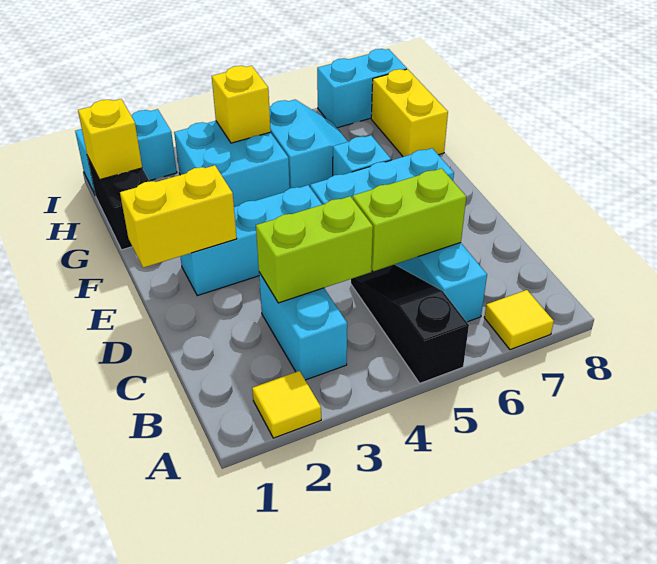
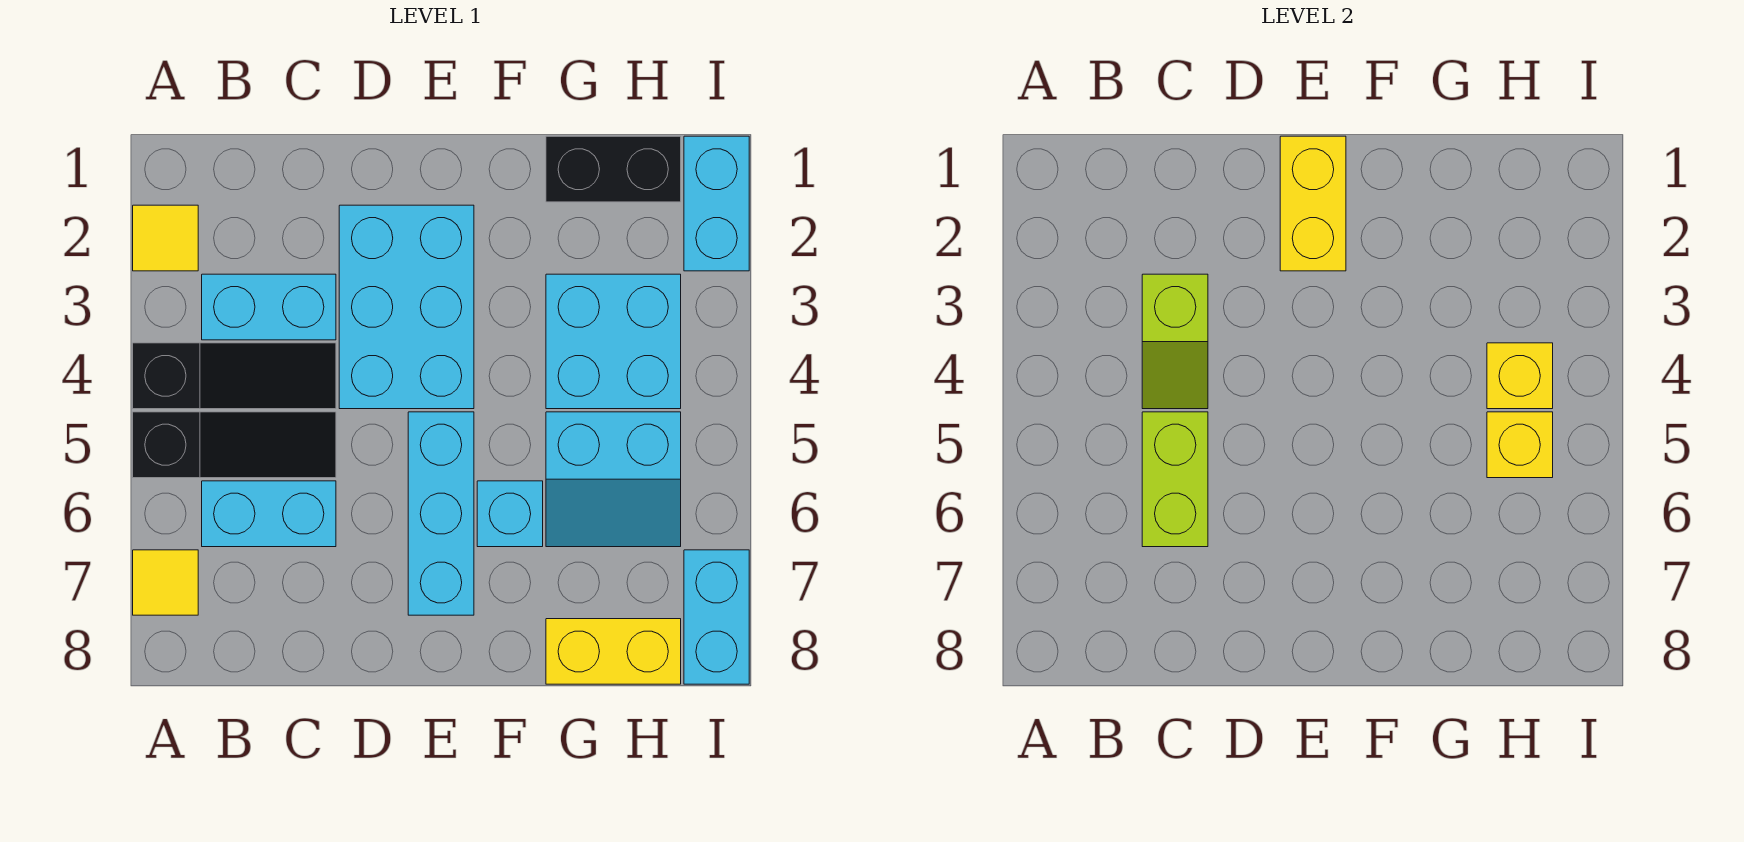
none -> black slope A4:C4 level 1 top A
lime brick C3:C4 level 2 -> lime slope C3:C4 level 2 top 3
cyan brick E2:E4 level 1 -> cyan brick D2:E4 level 1
yellow brick H1 level 2 -> yellow brick H5 level 2

